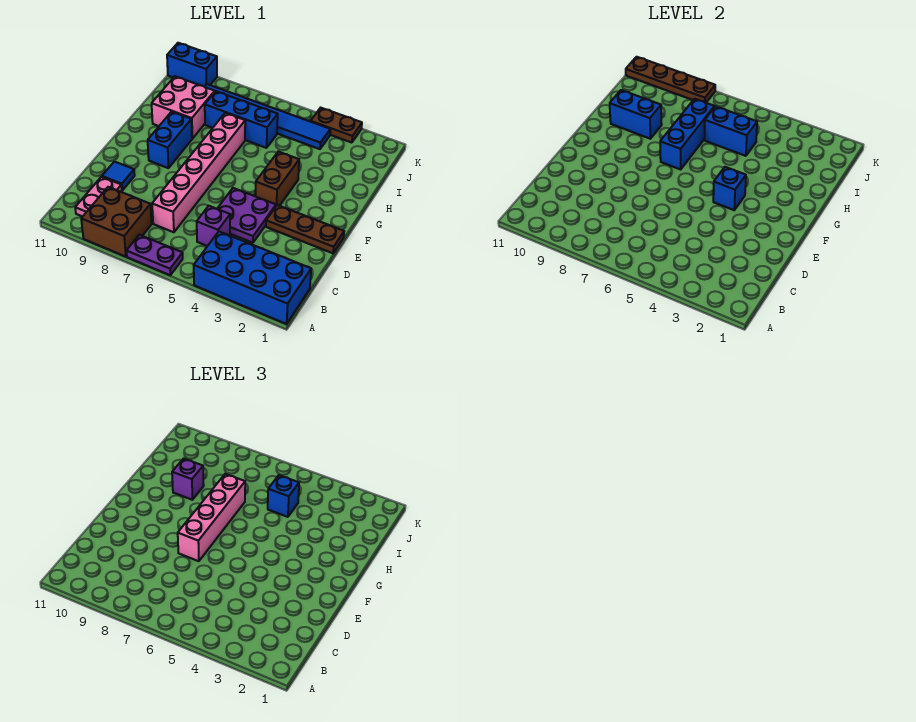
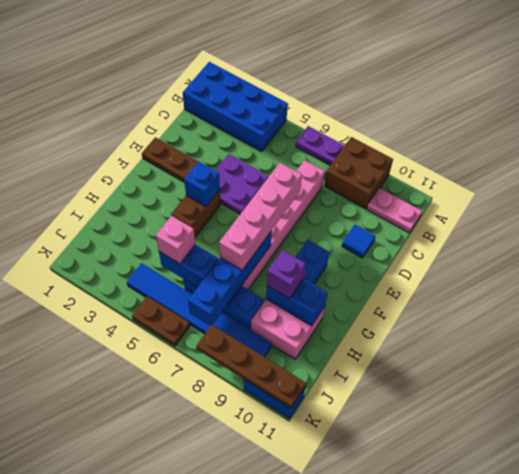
pink plate B10:C10 level 1 -> pink plate B10:B11 level 1
purple brick C5 level 1 -> none
blue brick G7:I7 level 2 -> blue brick G7:J7 level 2
blue brick I5 level 3 -> pink brick I5 level 3
brown plate K3:K4 level 1 -> brown plate K5:K6 level 1

